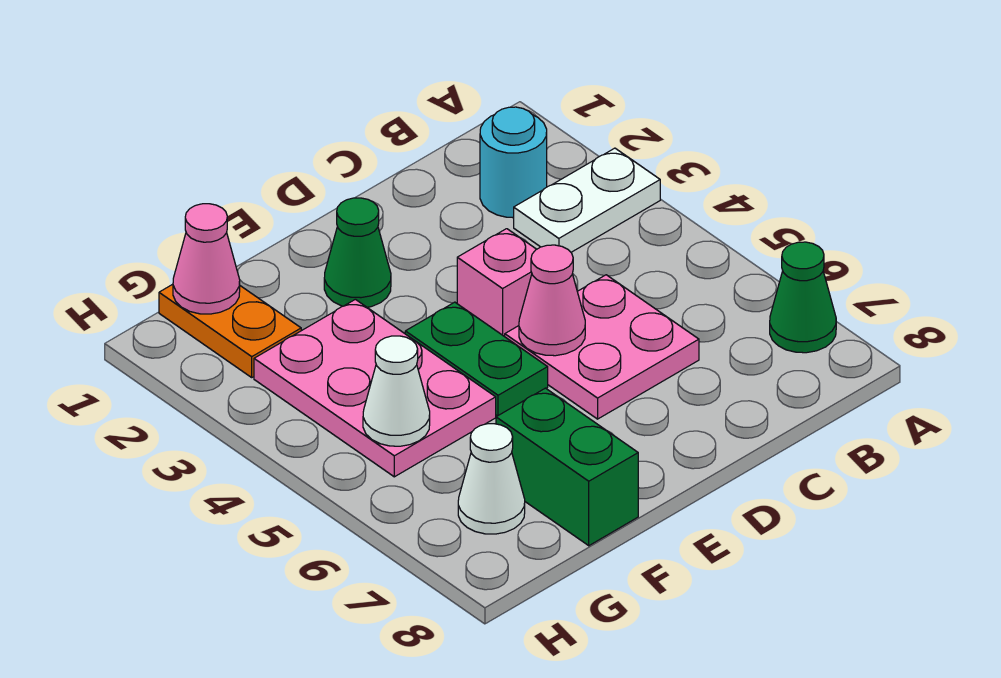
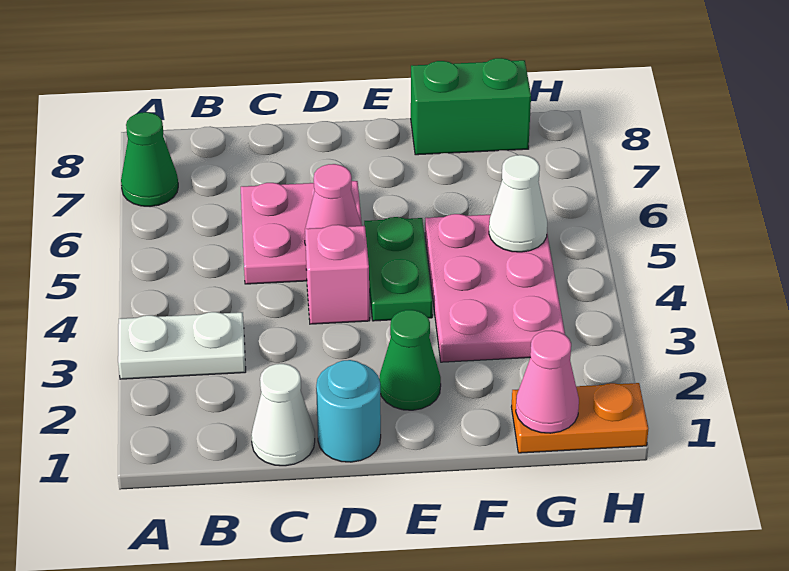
cyan round brick B2 level 1 -> cyan round brick D1 level 1
green brick F7:F8 level 1 -> green brick F8:G8 level 1
orange plate G1:G2 level 1 -> orange plate G1:H1 level 1
white cone G7 level 1 -> white cone C1 level 1

